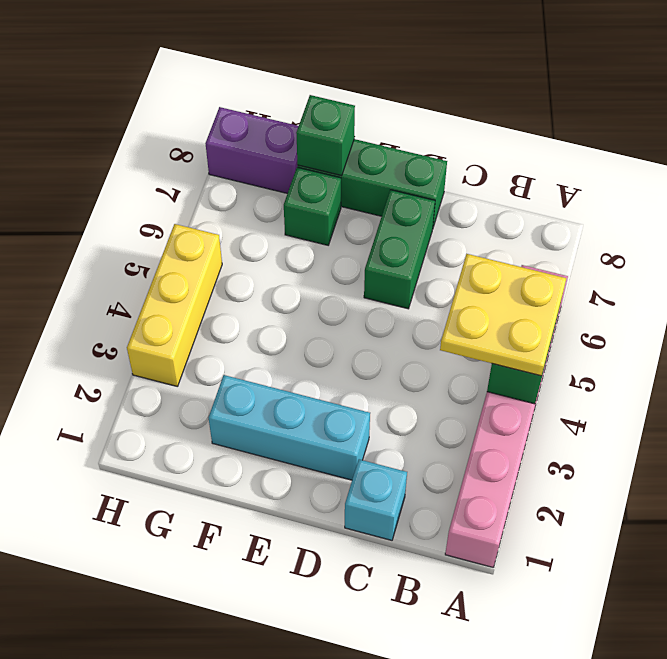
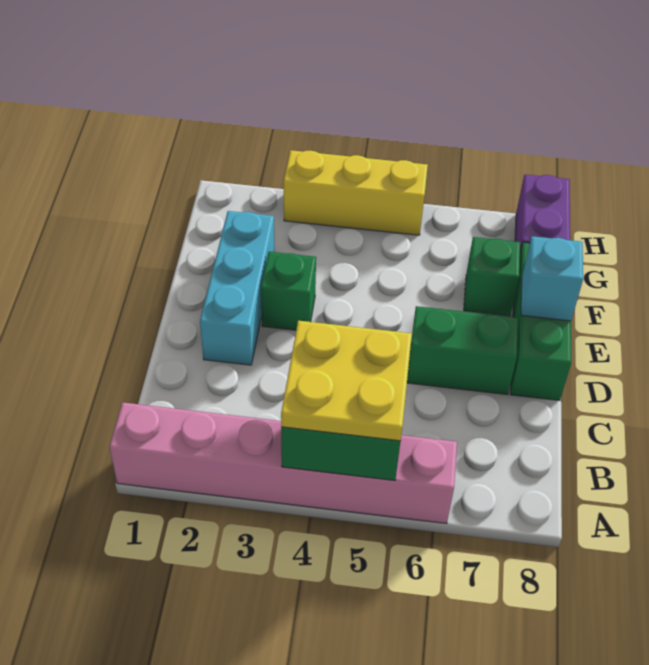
cyan brick C1 level 1 -> cyan brick E8 level 2
green brick F8 level 2 -> green brick E3 level 1

